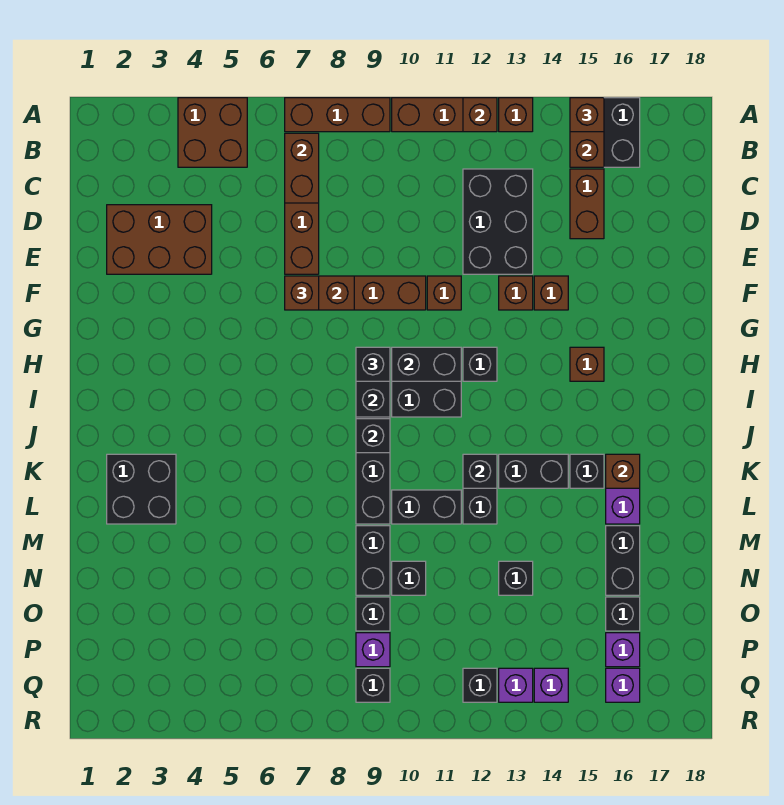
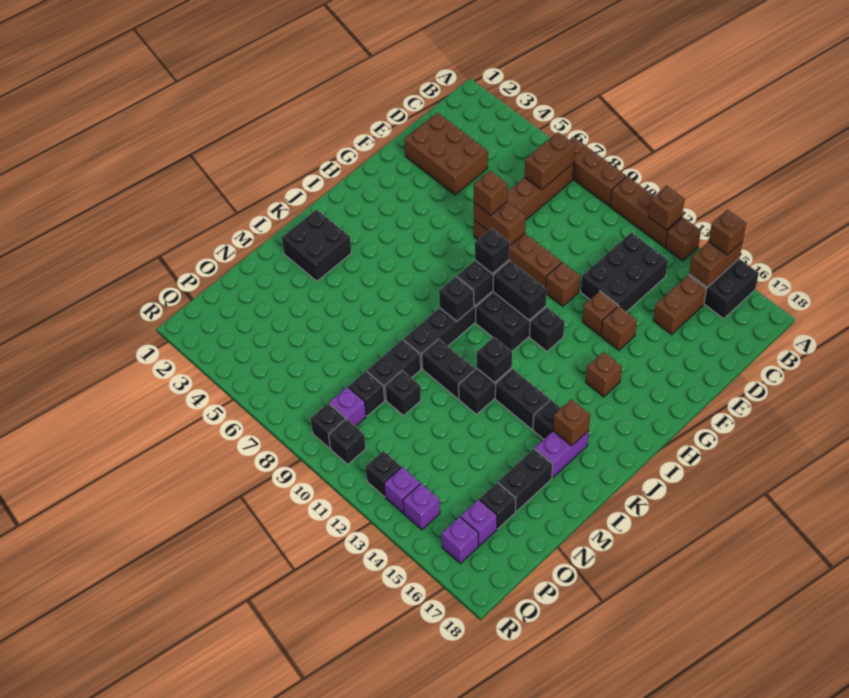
brown brick A4:B5 level 1 -> none
black brick N13 level 1 -> black brick Q10 level 1

